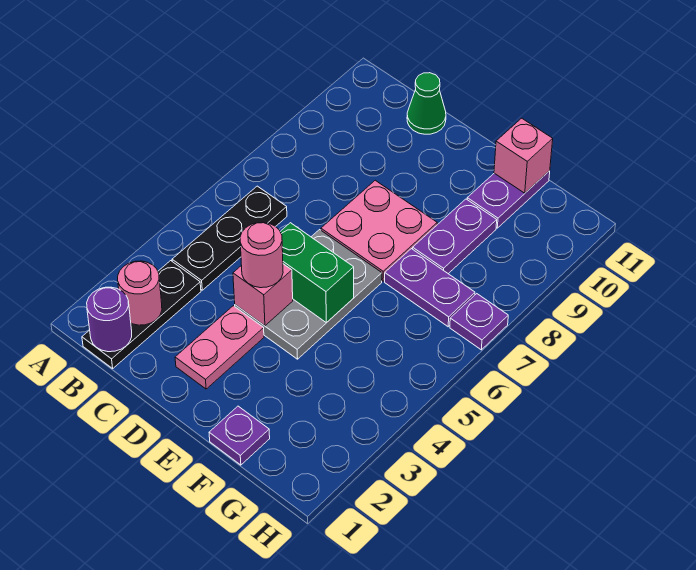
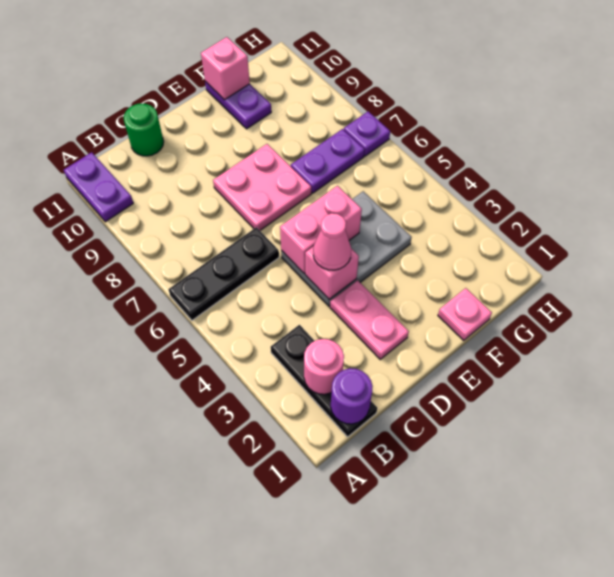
black plate B4:B6 level 1 -> black plate A6:C6 level 1
green cone C11 level 1 -> green round brick C11 level 1
grey plate D4:E6 level 1 -> grey plate D4:F5 level 1
pink round brick D4 level 3 -> pink cone D4 level 3
green brick D5:E5 level 2 -> pink brick D5:E5 level 2
purple plate F1 level 1 -> pink plate F1 level 1
purple plate F8:F9 level 1 -> purple plate A10:A11 level 1

